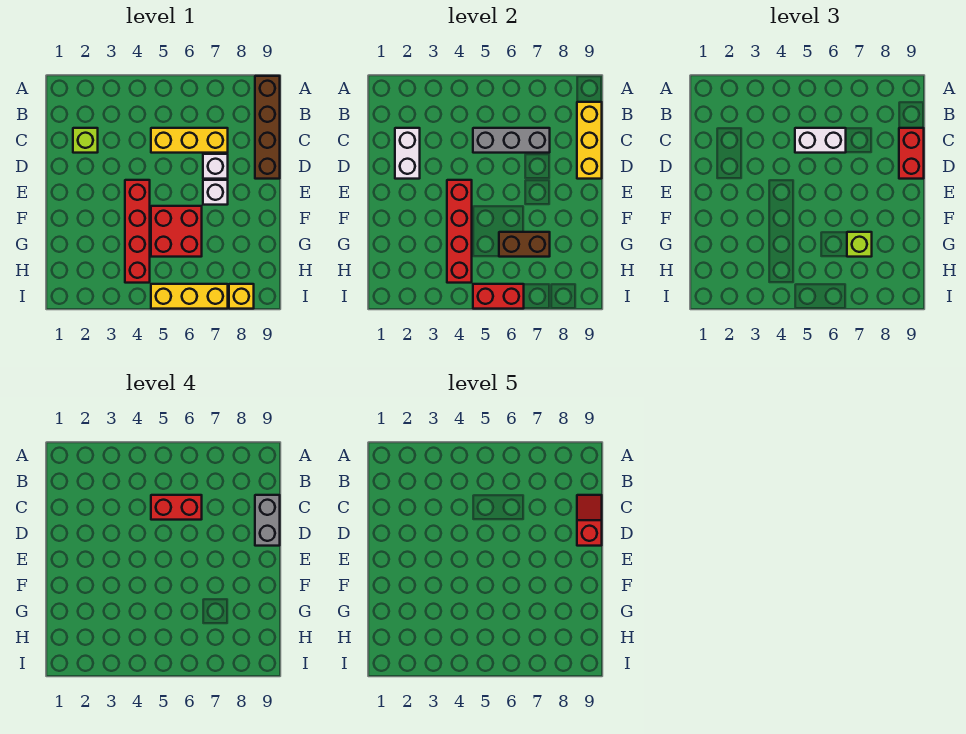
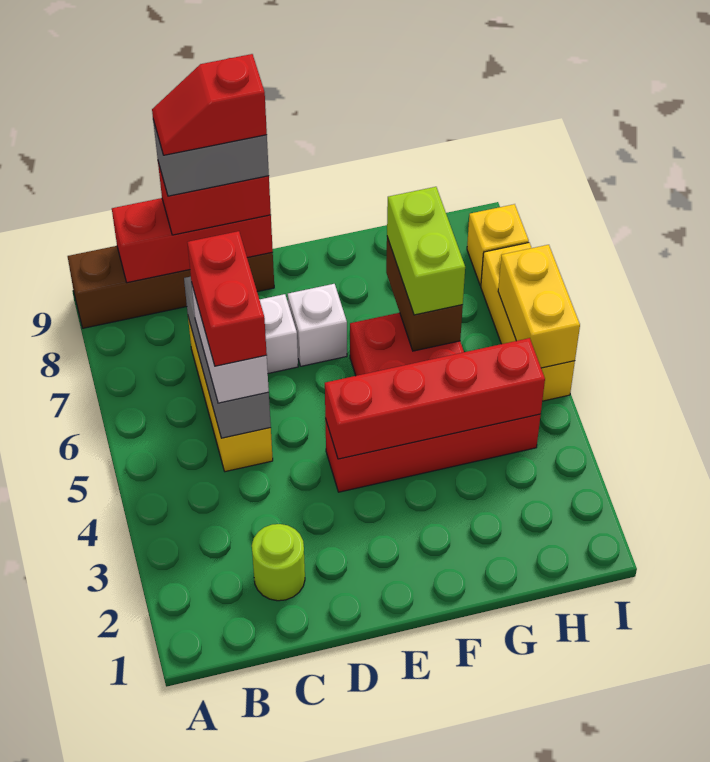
yellow brick B9:D9 level 2 -> red brick B9:D9 level 2
lime brick C2 level 1 -> lime round brick C2 level 1
white brick C2:D2 level 2 -> none
lime brick G7 level 3 -> lime brick G6:G7 level 3
red brick I5:I6 level 2 -> yellow brick I5:I6 level 2

